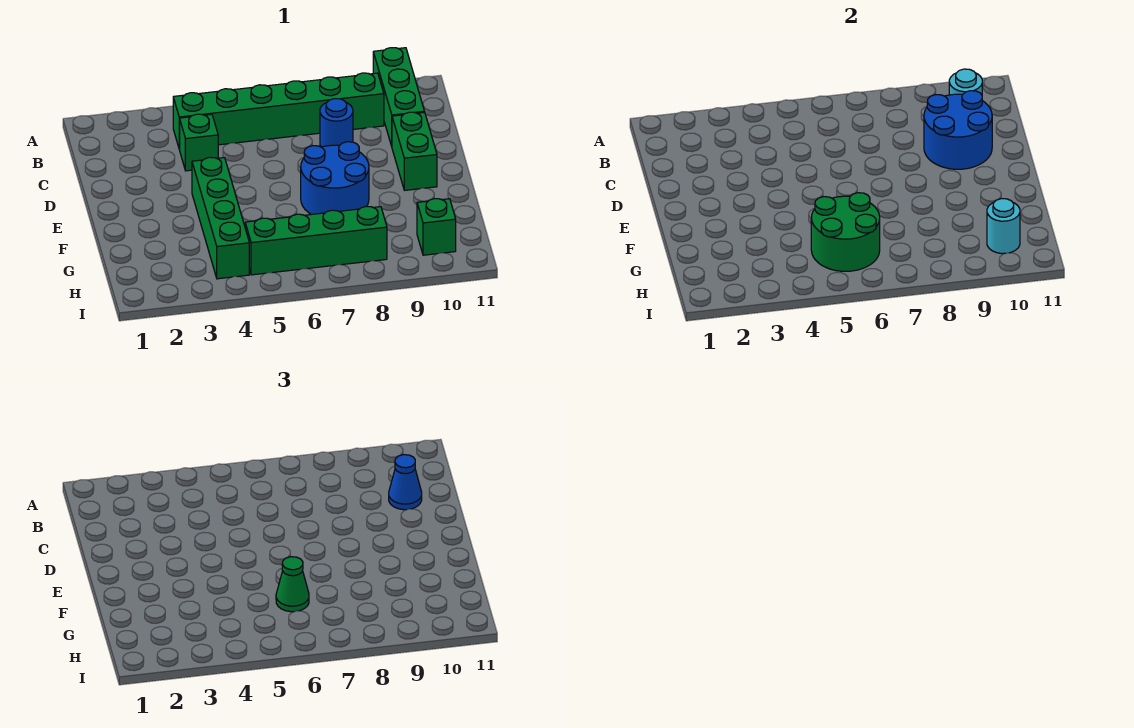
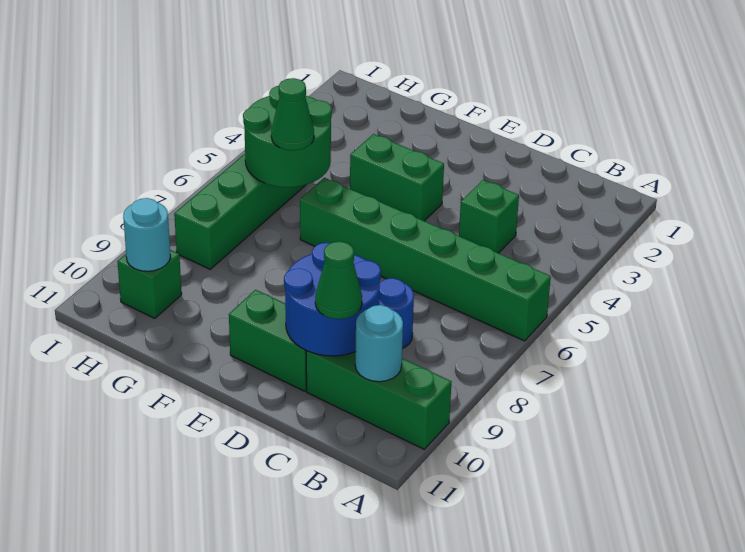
green brick B4:B9 level 1 -> green brick A6:F6 level 1
blue cone C10 level 3 -> green cone C10 level 3
green brick E4:H4 level 1 -> green brick E4:F4 level 1
blue round brick E7:F8 level 1 -> none

